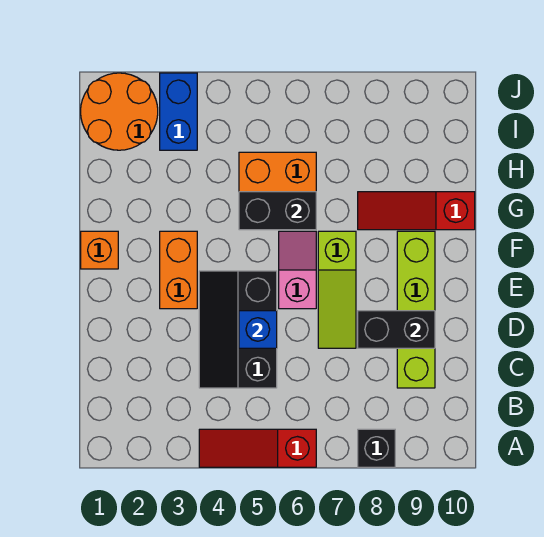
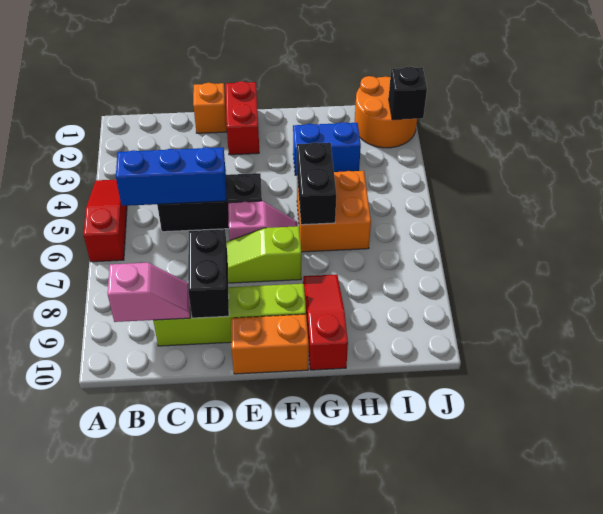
black brick A8 level 1 -> black brick J2 level 2
none -> pink slope B9:C9 level 2 top B
blue brick D5 level 2 -> blue brick B5:D5 level 2
none -> red brick E1:E2 level 1
orange brick E3:F3 level 1 -> orange brick E10:F10 level 1
orange brick F1 level 1 -> orange brick D1 level 1
blue brick I3:J3 level 1 -> blue brick G3:H3 level 1

